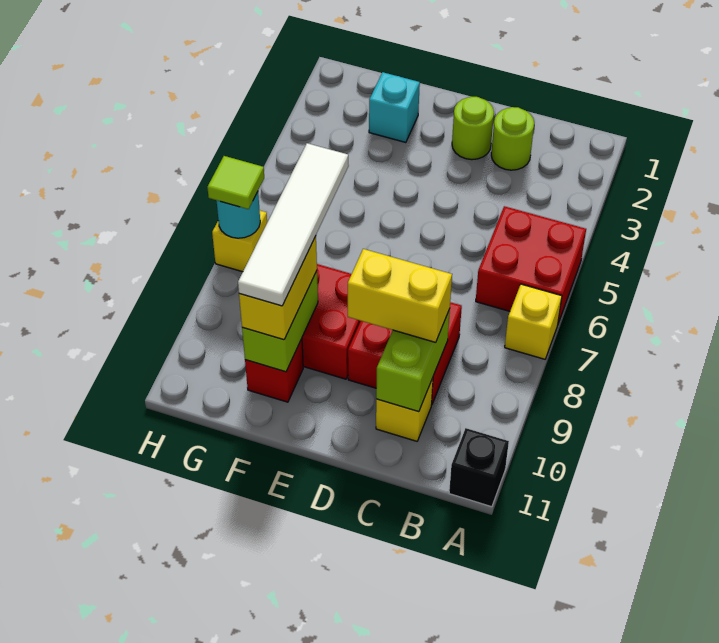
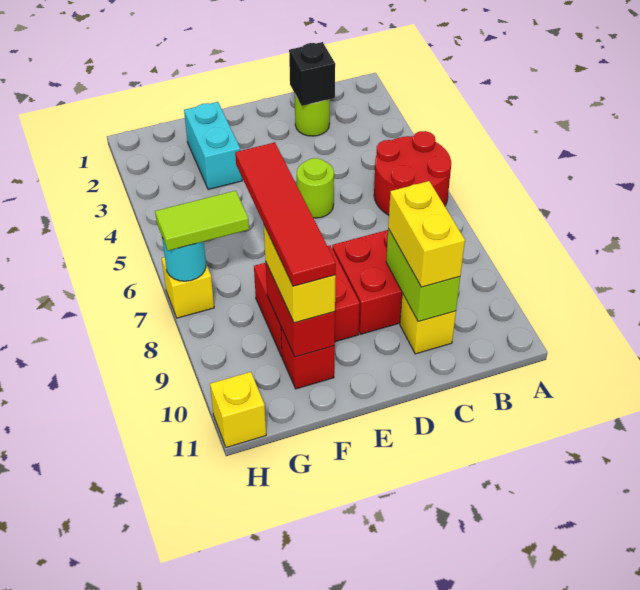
red brick A5:B6 level 1 -> red round brick A5:B6 level 1
yellow brick A7 level 1 -> yellow brick H11 level 1
black brick A11 level 1 -> black brick C2 level 2
yellow brick C9:D9 level 3 -> yellow brick C9:C10 level 3
lime round brick D2 level 1 -> lime round brick D5 level 1
cyan brick F2 level 1 -> cyan brick F2:F3 level 1
white tile F7:F10 level 4 -> red tile F7:F10 level 4
lime brick F9:F10 level 2 -> red brick F9:F10 level 2
lime tile H7 level 3 -> lime tile G7:H7 level 3

